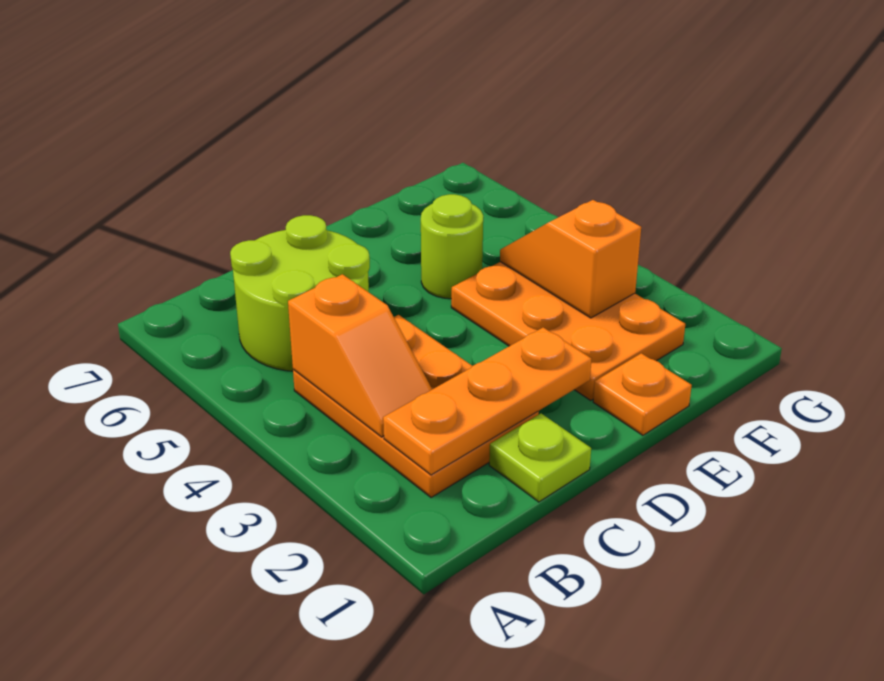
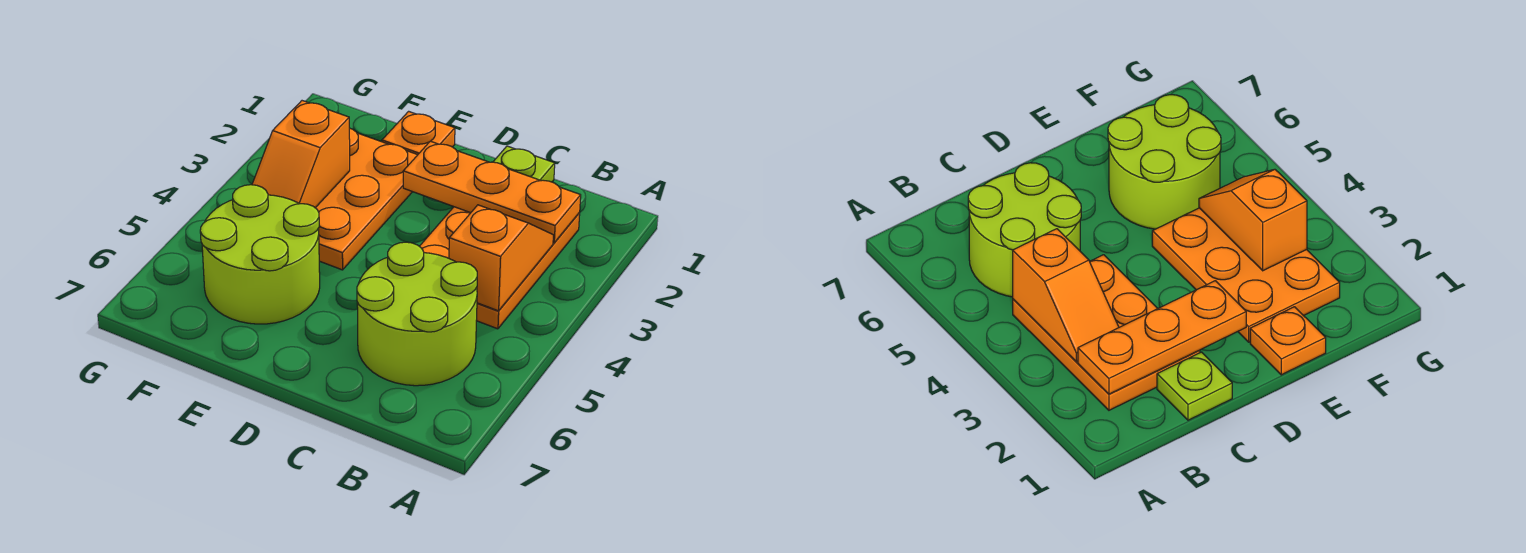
lime round brick E5 level 1 -> lime round brick E5:F6 level 1

